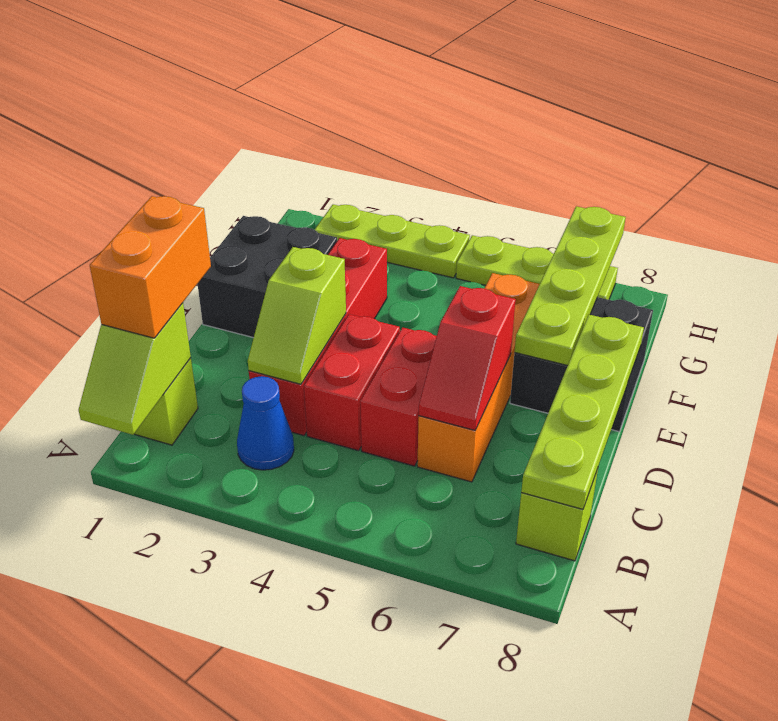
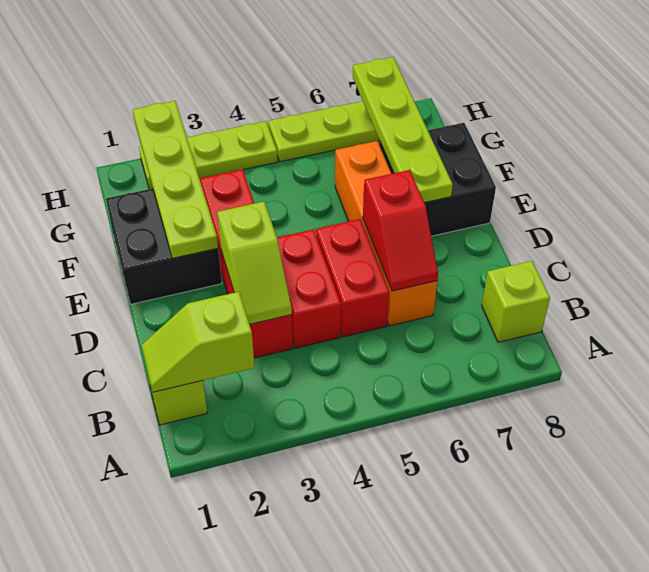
lime slope A1:B1 level 2 top B -> lime slope B1:B2 level 2 top 2
orange brick B1:C1 level 3 -> none
blue cone B3 level 1 -> none
lime plate B8:E8 level 2 -> lime plate E2:H2 level 2

